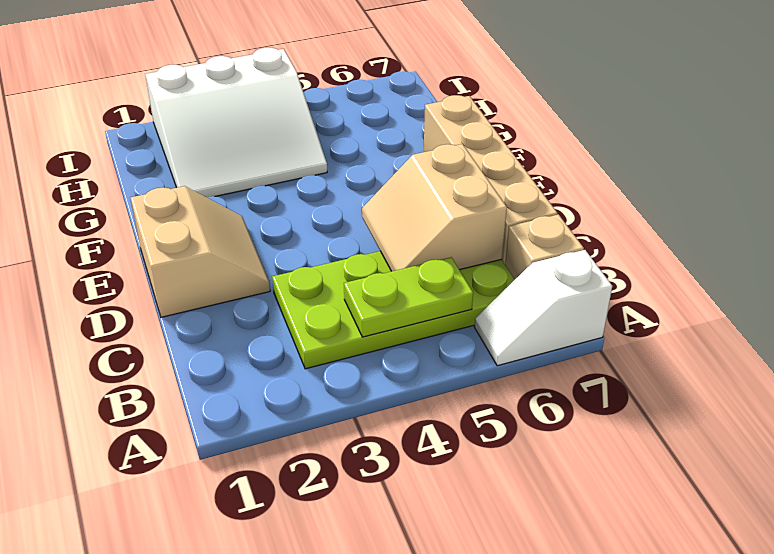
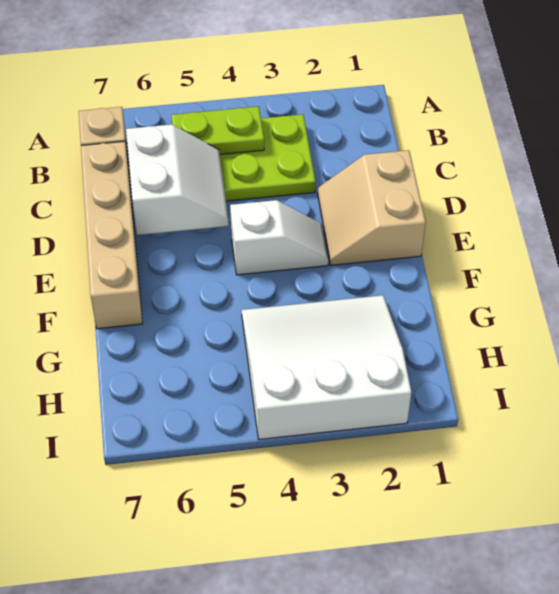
white slope A6:A7 level 1 top 7 -> white slope E3:E4 level 1 top 4
tan slope C5:D6 level 2 top 6 -> white slope C5:D6 level 2 top 6

